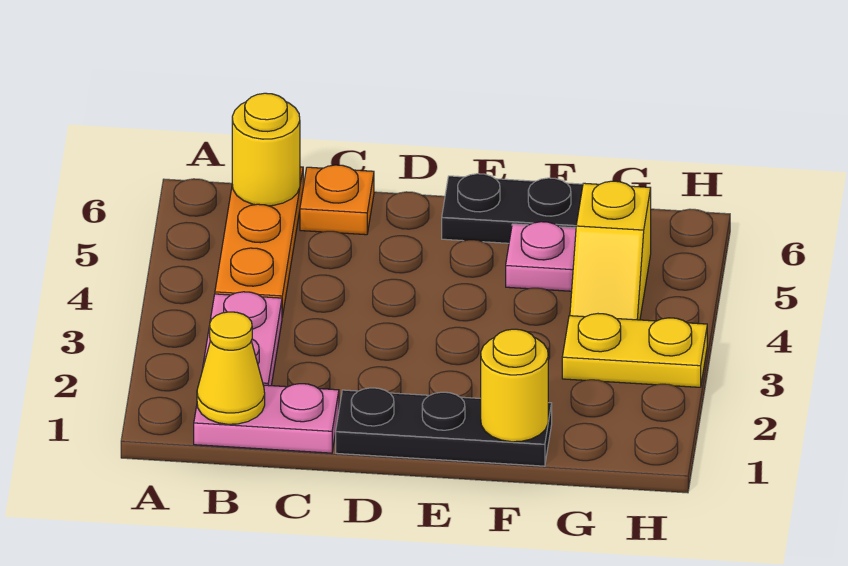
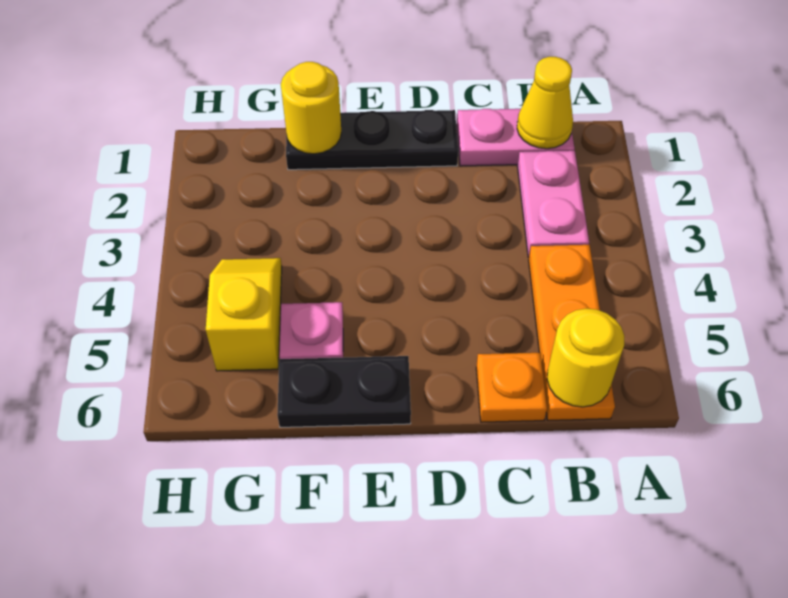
yellow plate G3:H3 level 1 -> none

